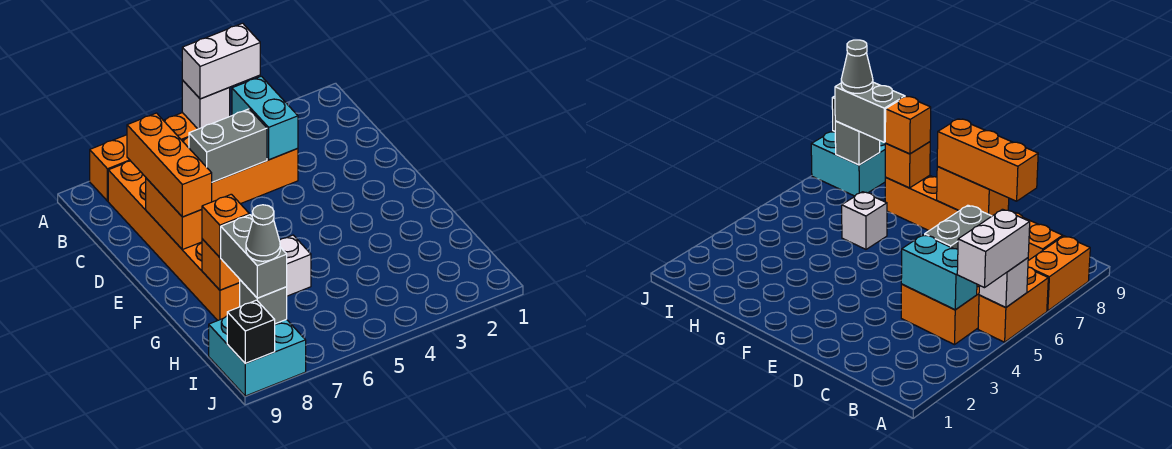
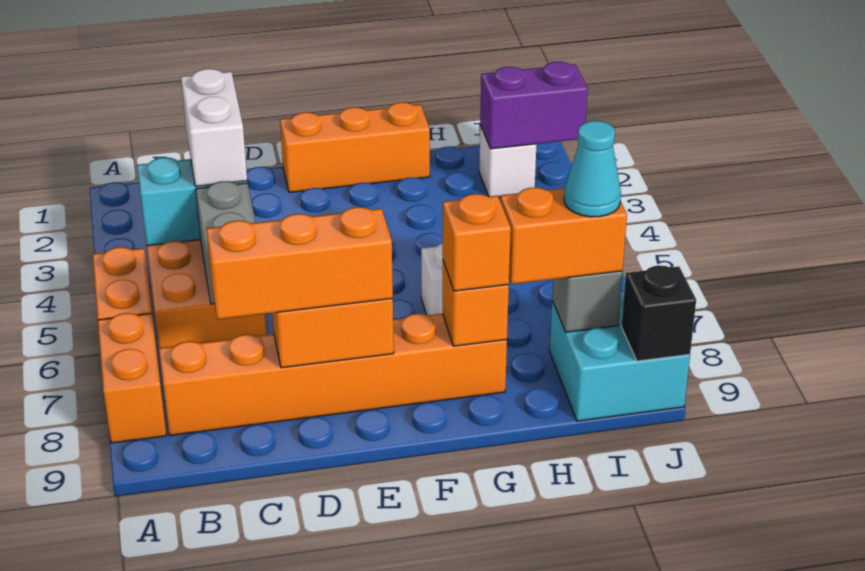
white brick A4:A5 level 3 -> white brick C3:C4 level 3
white brick A5 level 2 -> white brick I2 level 1
none -> orange brick E1:G1 level 1
grey brick H8:I8 level 3 -> orange brick H8:I8 level 3
none -> purple brick I2:J2 level 2
grey cone I8 level 4 -> cyan cone I8 level 4

